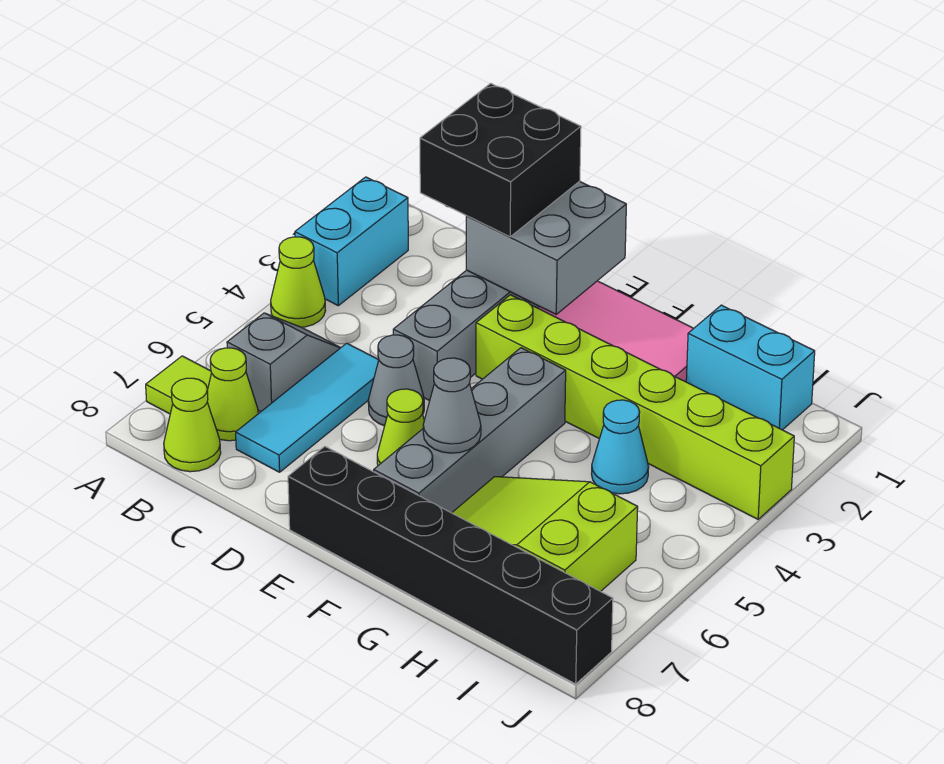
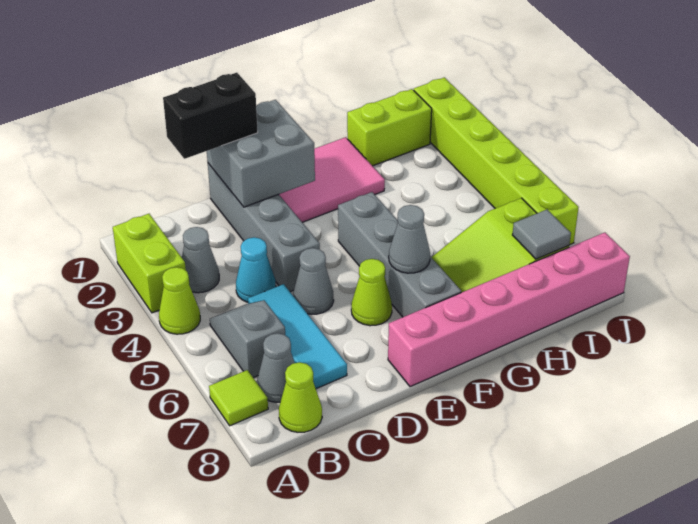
cyan brick A2:A3 level 1 -> lime brick A2:A3 level 1
none -> grey cone B3 level 1
lime cone B7 level 1 -> grey cone B7 level 1
black brick C1:D2 level 3 -> black brick C1:D1 level 3
lime brick E3:J3 level 1 -> lime brick J1:J6 level 1
black brick E8:J8 level 1 -> pink brick E8:J8 level 1
cyan brick H1:I1 level 1 -> lime brick H1:I1 level 1
cyan cone H4 level 1 -> cyan cone C4 level 1
none -> grey tile I7 level 2

